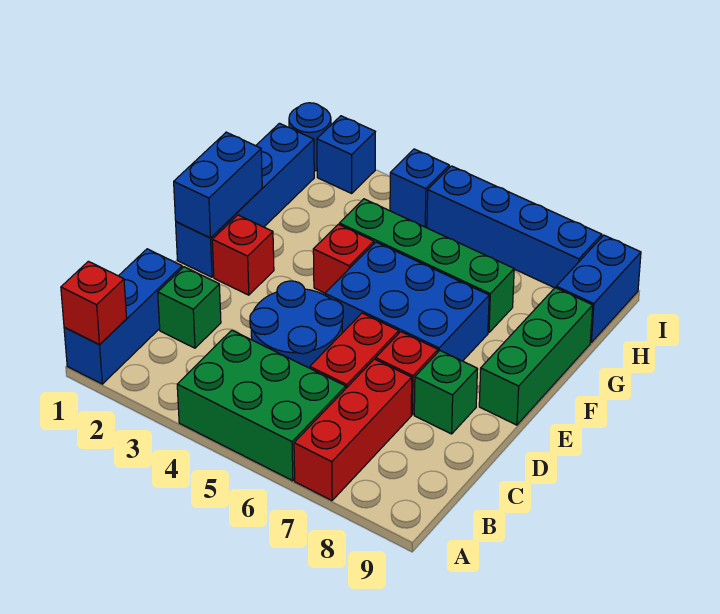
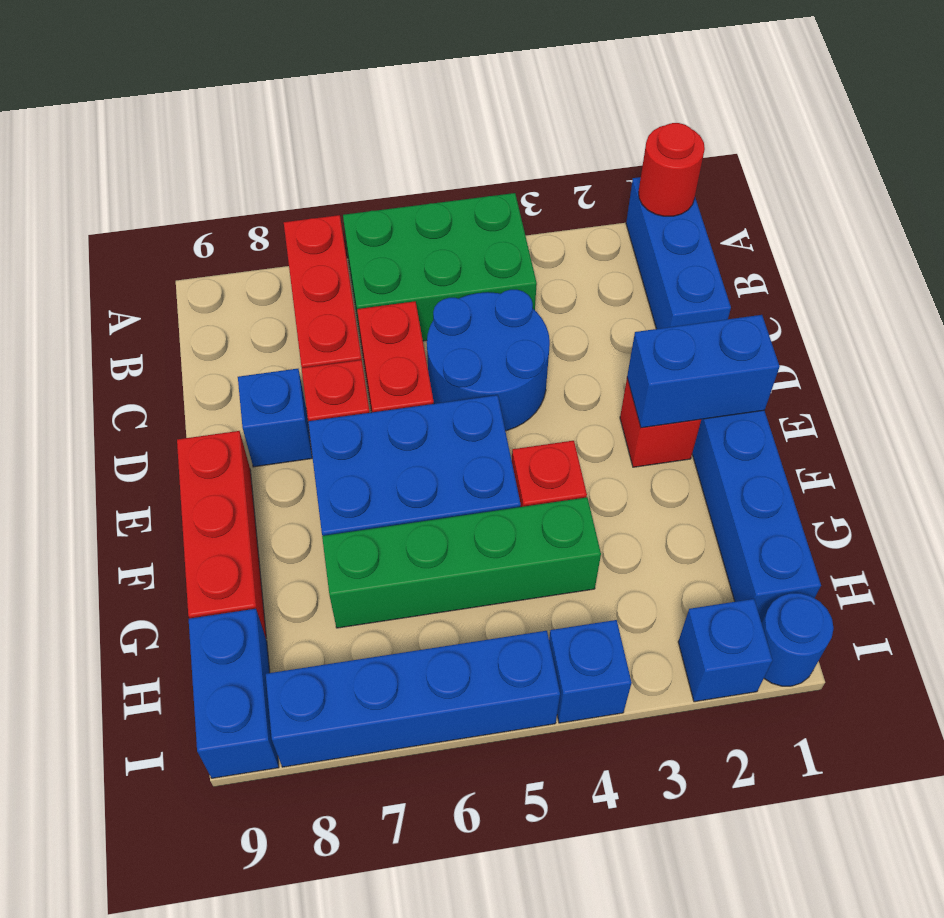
red brick A1 level 2 -> red round brick A1 level 2
green brick C2 level 1 -> none
green brick D8 level 1 -> blue brick D8 level 1
blue brick E1:F1 level 2 -> blue brick E1:E2 level 2
green brick E9:G9 level 1 -> red brick E9:G9 level 1

